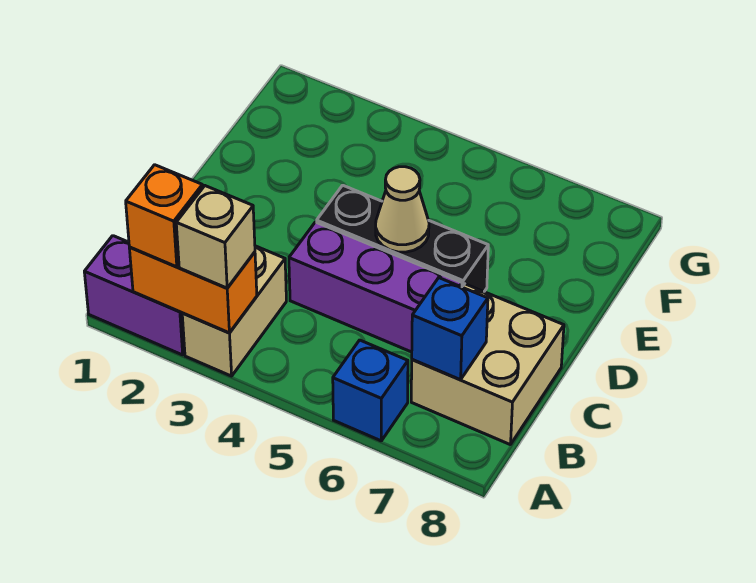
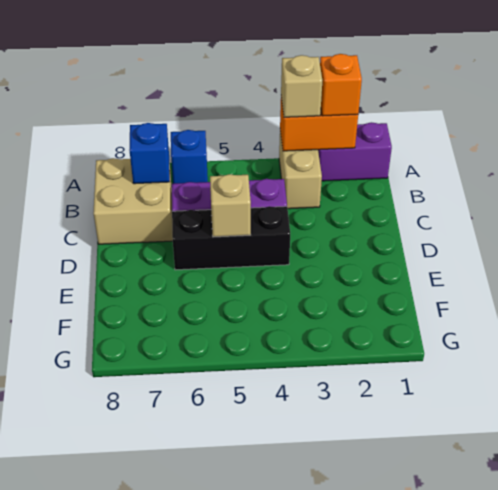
tan cone D5 level 2 -> tan brick D5 level 2

